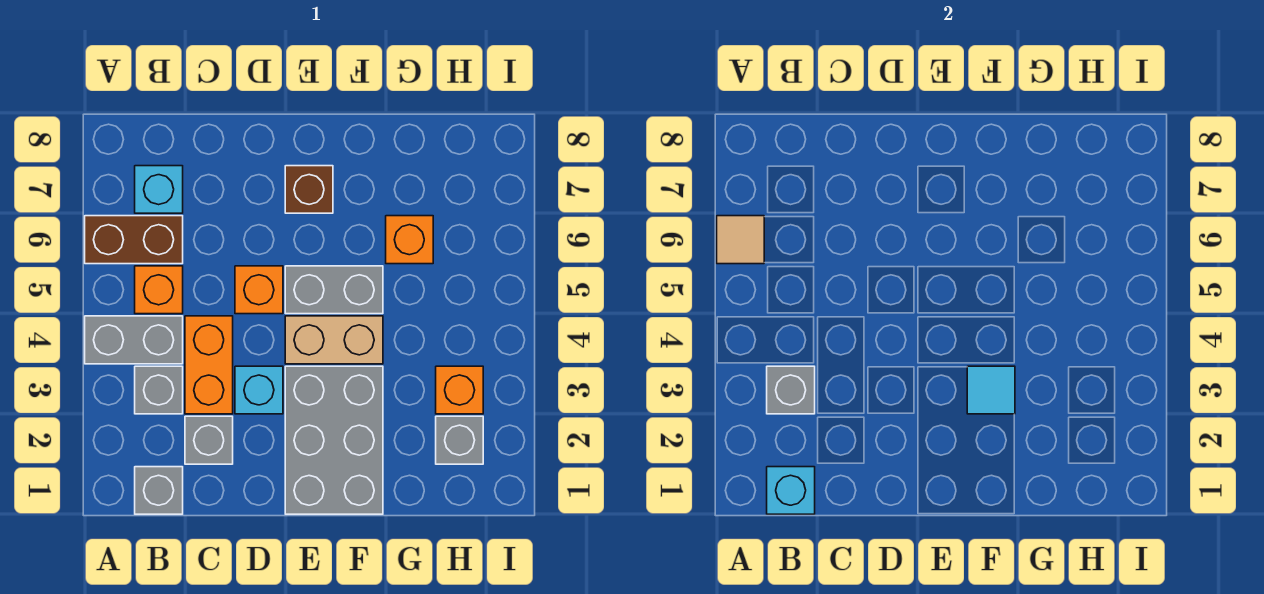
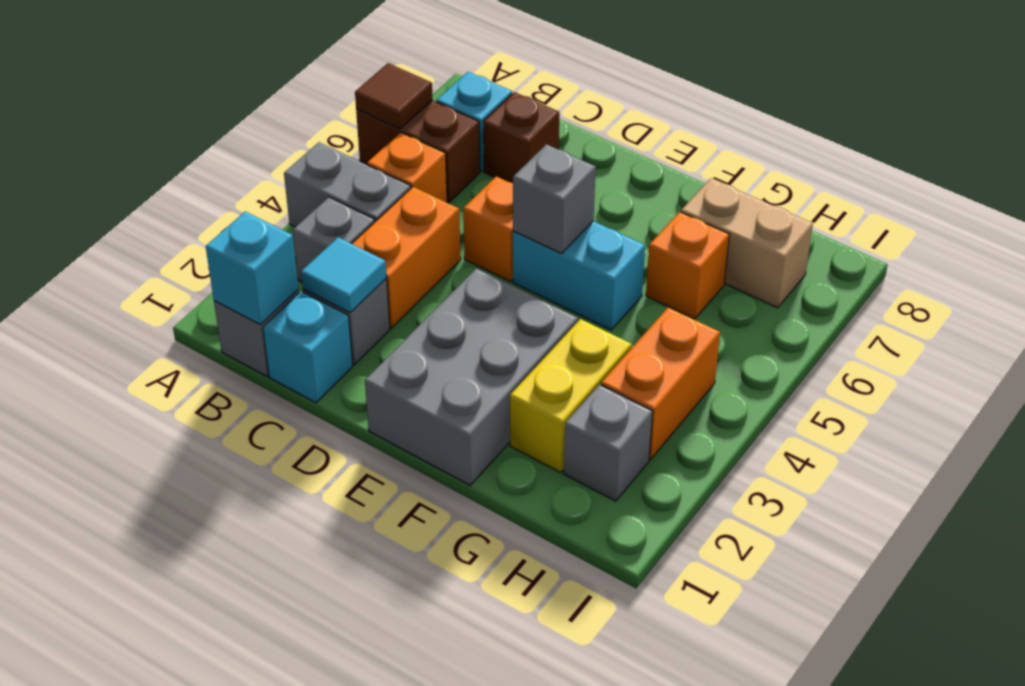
tan tile A6 level 2 -> brown tile A6 level 2
grey brick B3 level 2 -> grey brick E5 level 2
cyan brick D3 level 1 -> cyan brick C1 level 1
tan brick E4:F4 level 1 -> tan brick G7:H7 level 1
grey brick E5:F5 level 1 -> cyan brick E5:F5 level 1
brown brick E7 level 1 -> brown brick C7 level 1
cyan tile F3 level 2 -> cyan tile C2 level 2
none -> yellow brick G2:G3 level 1
orange brick H3 level 1 -> orange brick H3:H4 level 1

